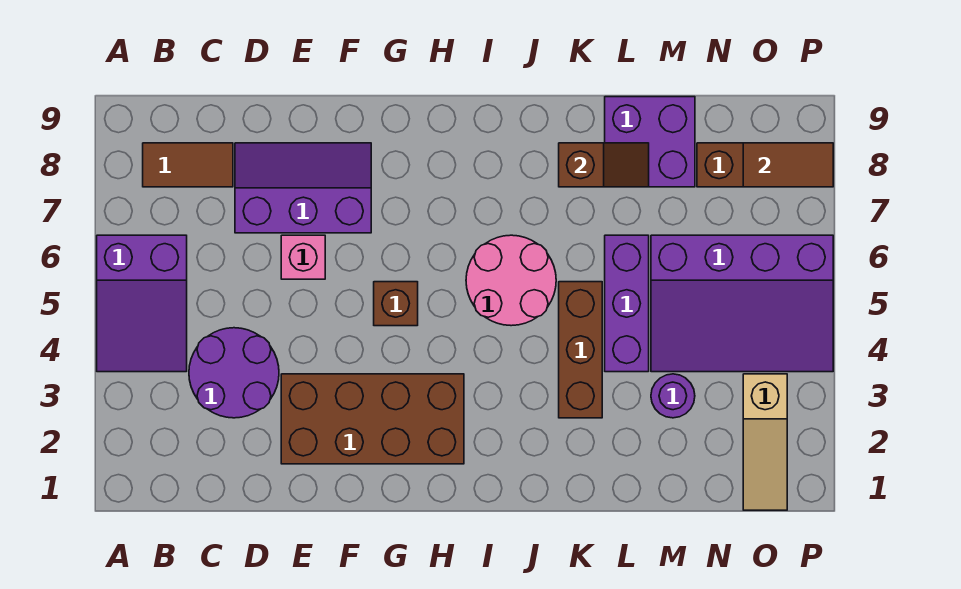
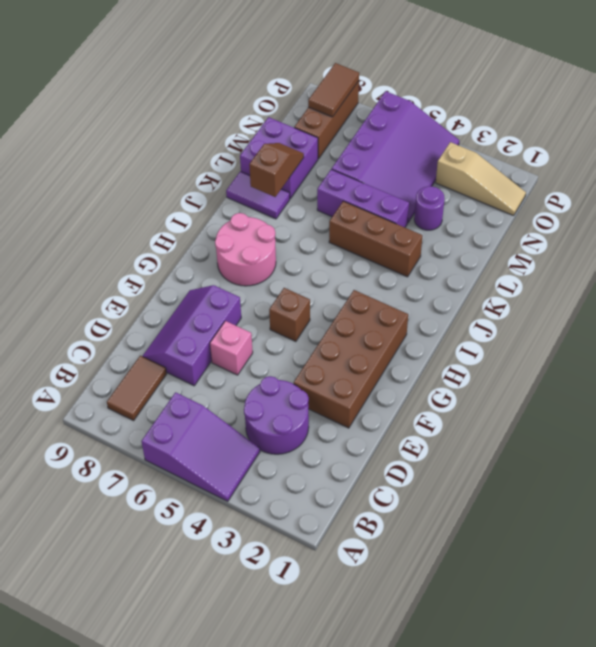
pink round brick I5:J6 level 1 -> pink round brick H7:I8 level 1
none -> purple tile K8:K9 level 1

